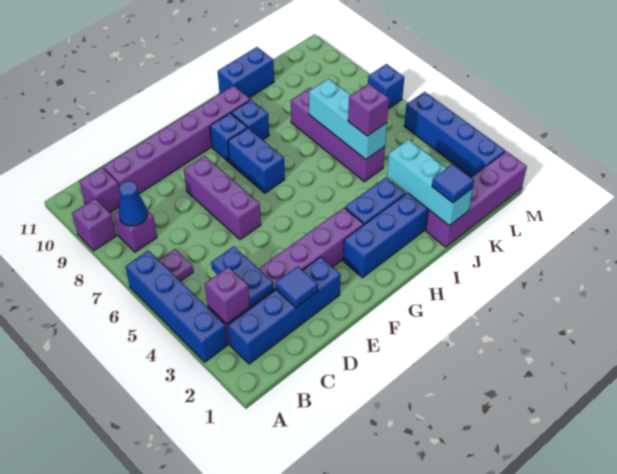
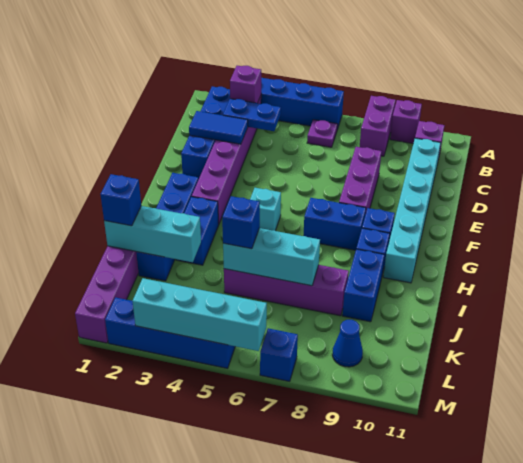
purple brick B8 level 1 -> purple brick A8:B8 level 1
blue cone B8 level 2 -> blue cone L9 level 1
purple brick C10:H10 level 1 -> cyan brick C10:H10 level 1
blue tile D2 level 2 -> blue tile D2:D3 level 2
purple brick E6:E8 level 1 -> purple brick D8:F8 level 1
none -> cyan brick G5 level 1
blue brick I11:J11 level 1 -> blue brick I9:J9 level 1
blue tile J1 level 3 -> blue brick J1 level 3
purple brick J5 level 3 -> blue brick J5 level 3
none -> cyan brick M3:M6 level 2

